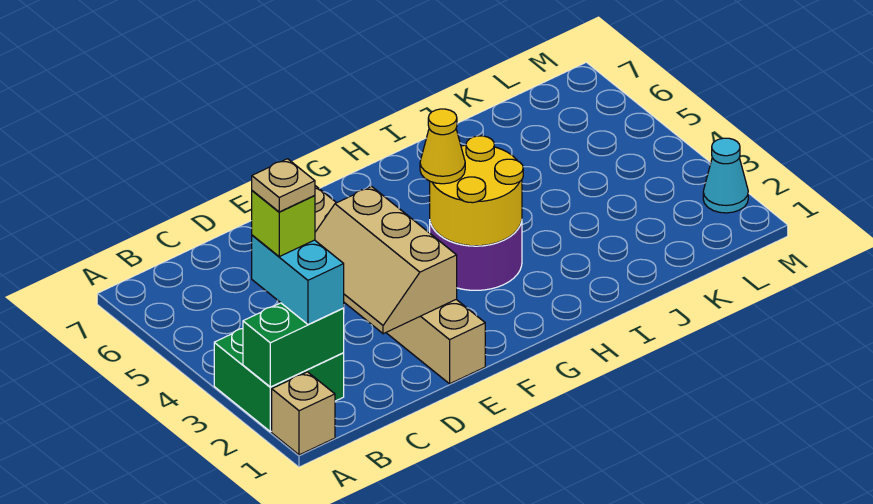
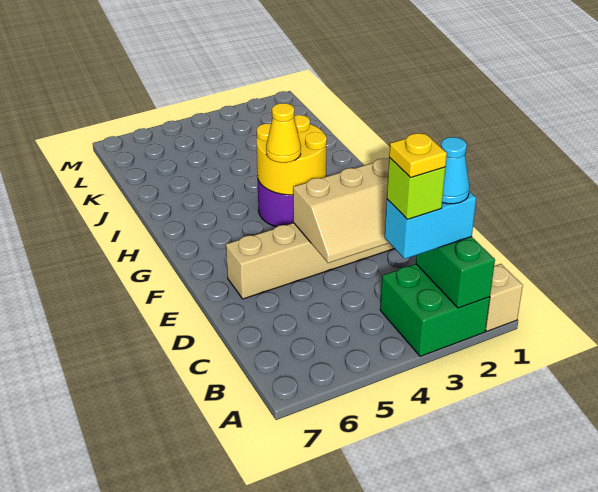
tan plate B3 level 5 -> yellow plate B3 level 5
cyan cone M2 level 1 -> cyan cone B2 level 4

